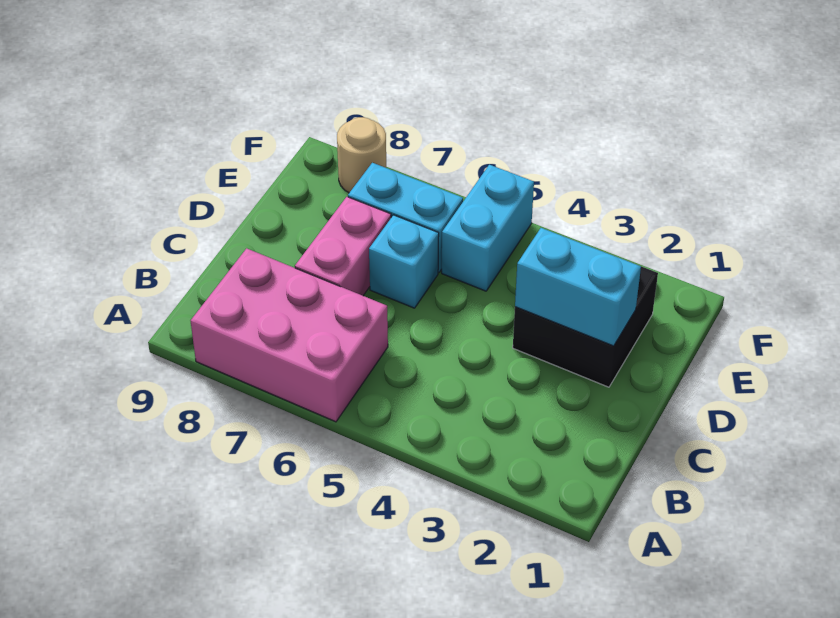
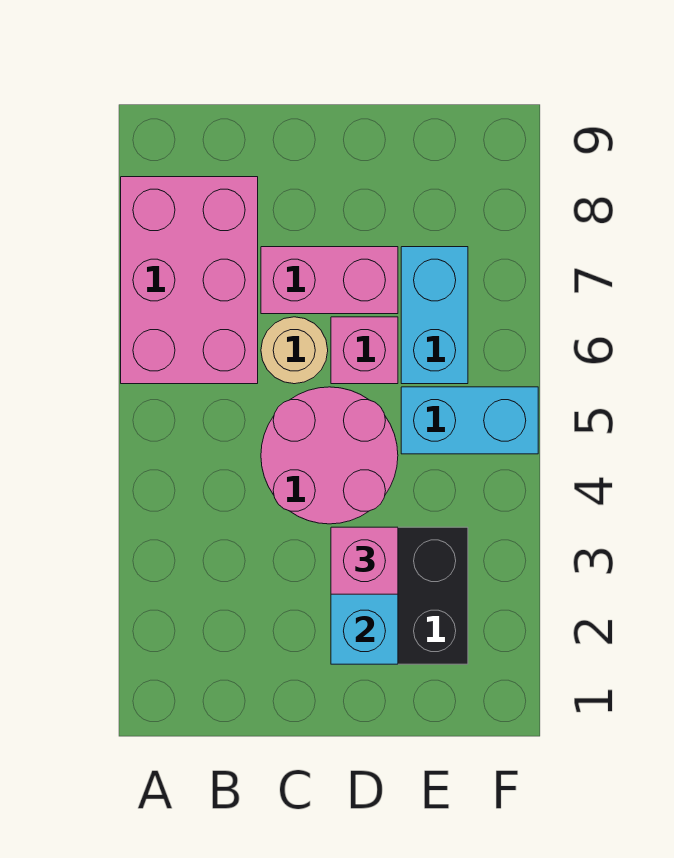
none -> pink round brick C4:D5 level 1
none -> pink brick D3 level 3
cyan brick D6 level 1 -> pink brick D6 level 1
tan round brick F8 level 1 -> tan round brick C6 level 1

